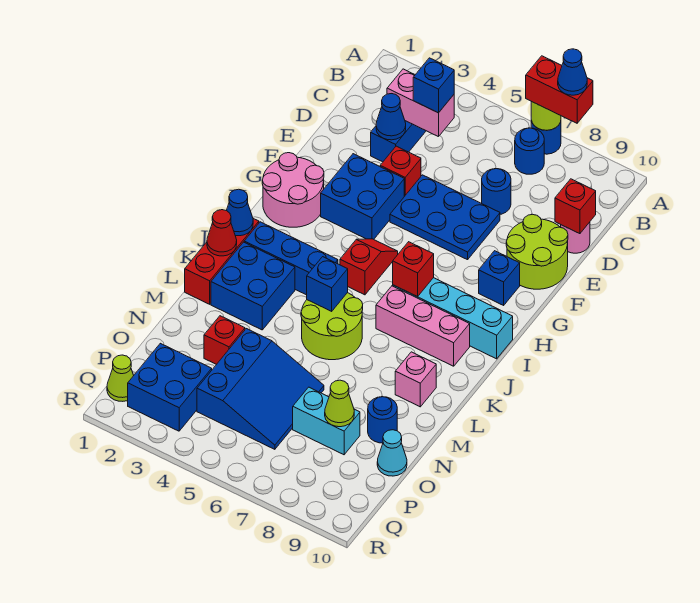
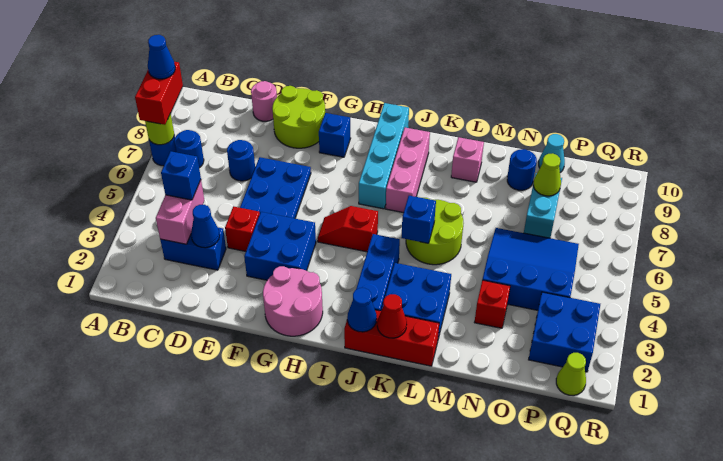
red brick D10 level 2 -> none
red brick I7 level 2 -> none

